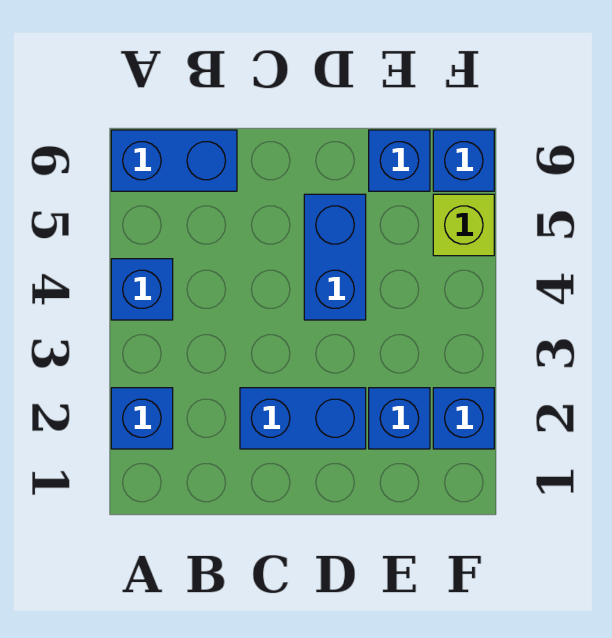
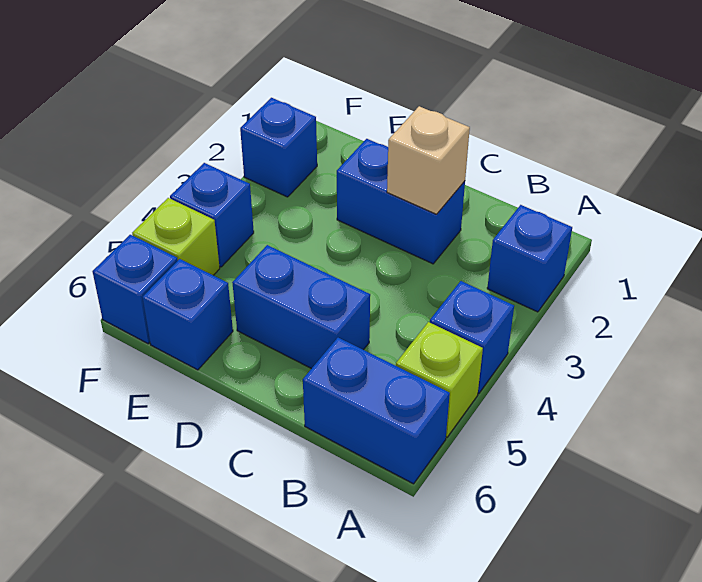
none -> lime brick A5 level 1
none -> tan brick C2 level 2
blue brick D4:D5 level 1 -> blue brick C5:D5 level 1
blue brick E2 level 1 -> blue brick F4 level 1

